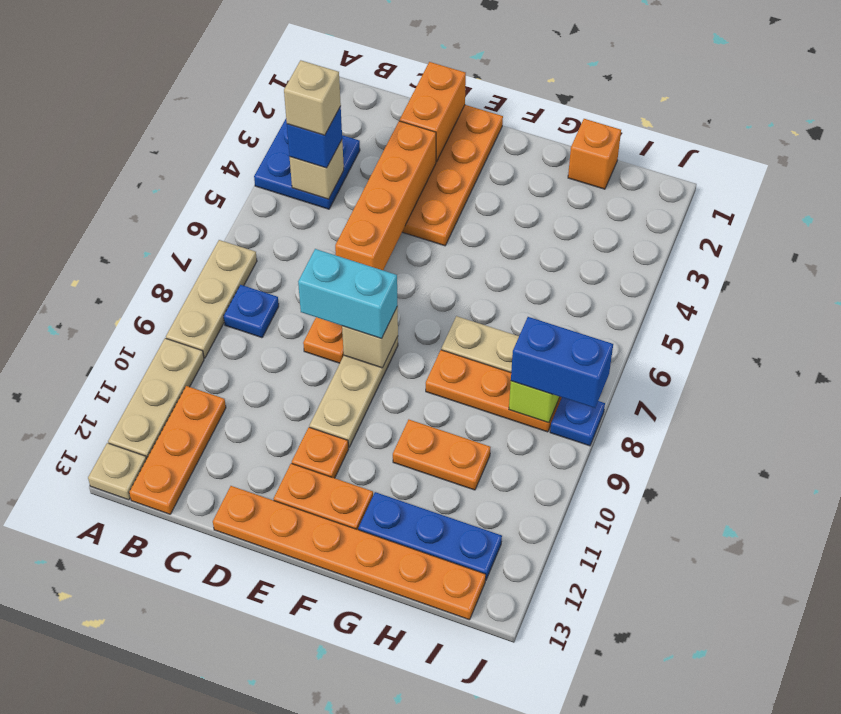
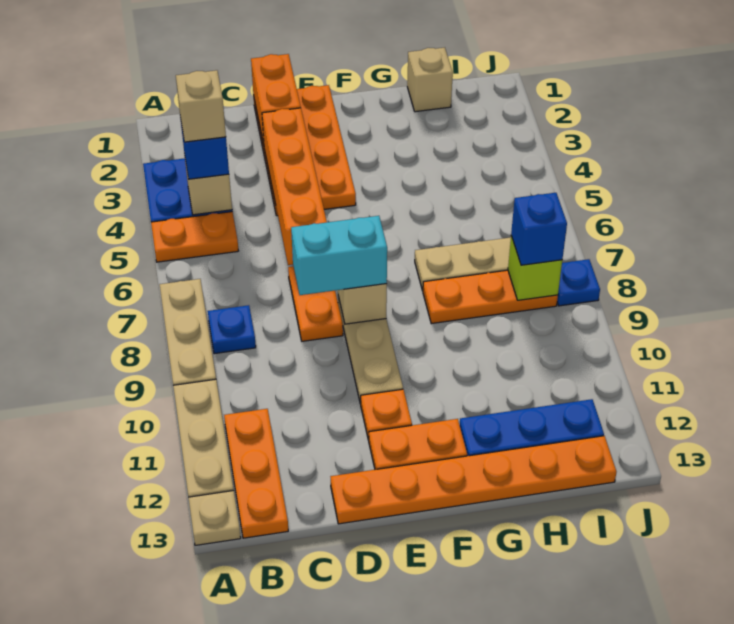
orange plate G10:H10 level 1 -> orange plate A5:B5 level 1
orange brick H1 level 1 -> tan brick H1 level 1
blue brick I8:J8 level 3 -> blue brick I8 level 3

